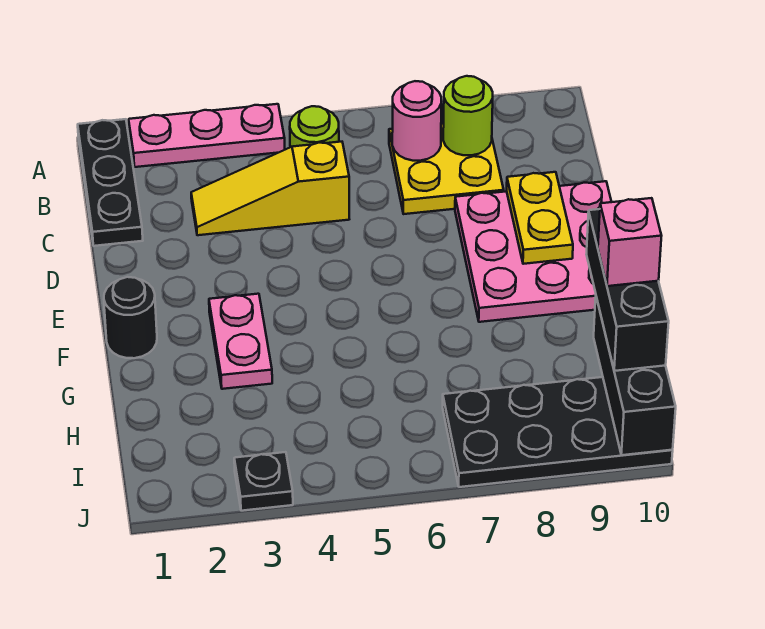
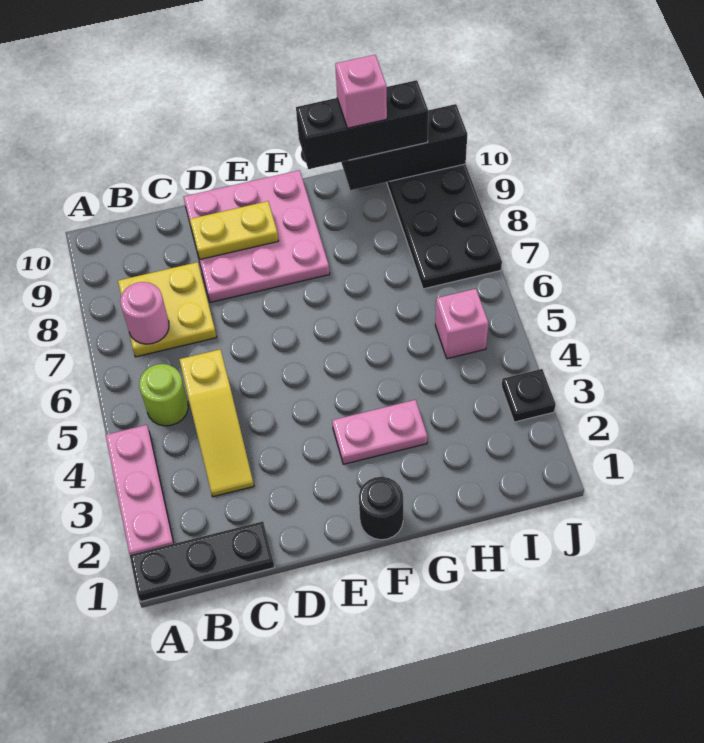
lime round brick B8 level 2 -> none
none -> pink brick I5 level 1

